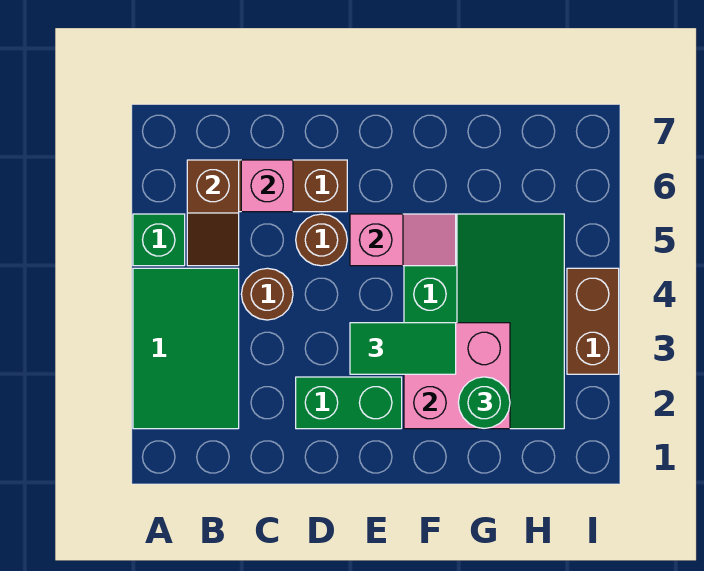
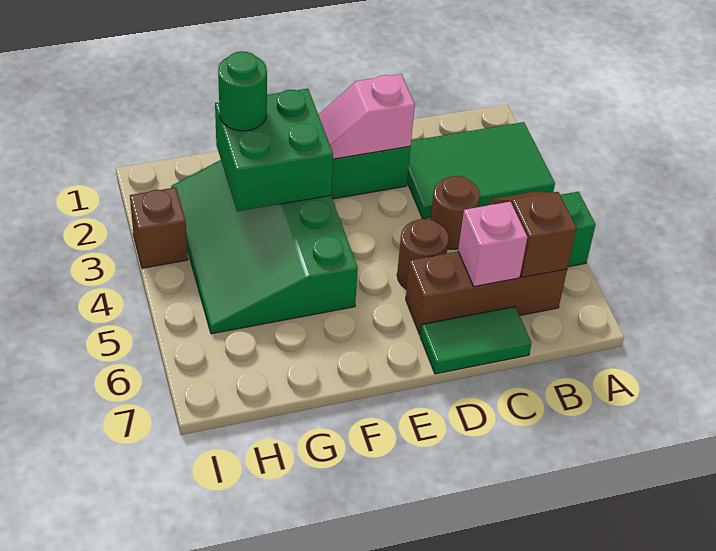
green tile A2:B4 level 1 -> green tile A2:C3 level 1
green tile E3:F3 level 3 -> green tile C7:D7 level 1
pink slope E5:F5 level 2 top E -> pink slope D2:E2 level 2 top D
pink brick F2:G3 level 2 -> green brick F2:G3 level 2
brown brick I3:I4 level 1 -> brown brick I3 level 1

